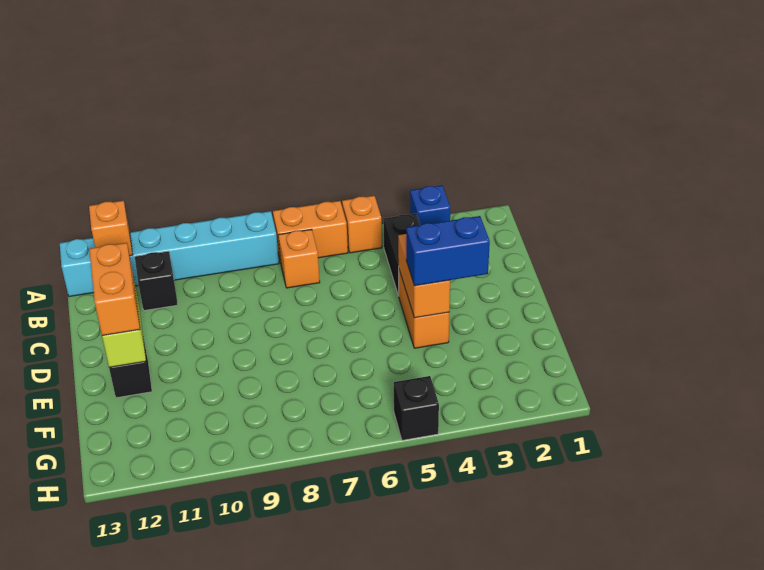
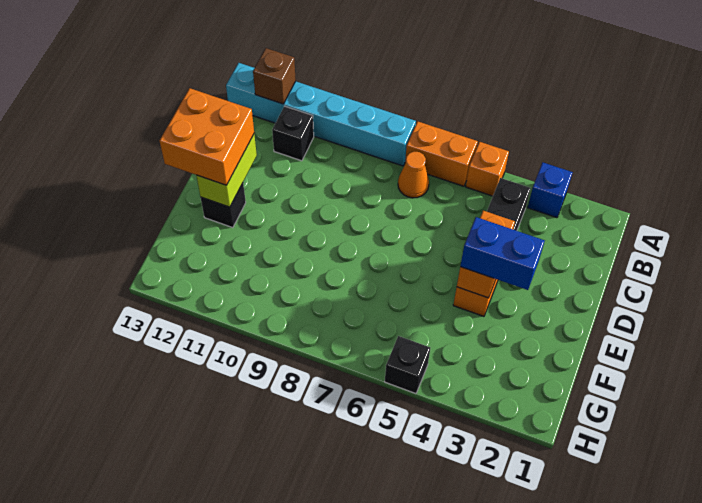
orange brick A12 level 2 -> brown brick A12 level 2
orange brick B7 level 1 -> orange cone B7 level 1
orange brick D12:E12 level 3 -> orange brick D12:E13 level 3

